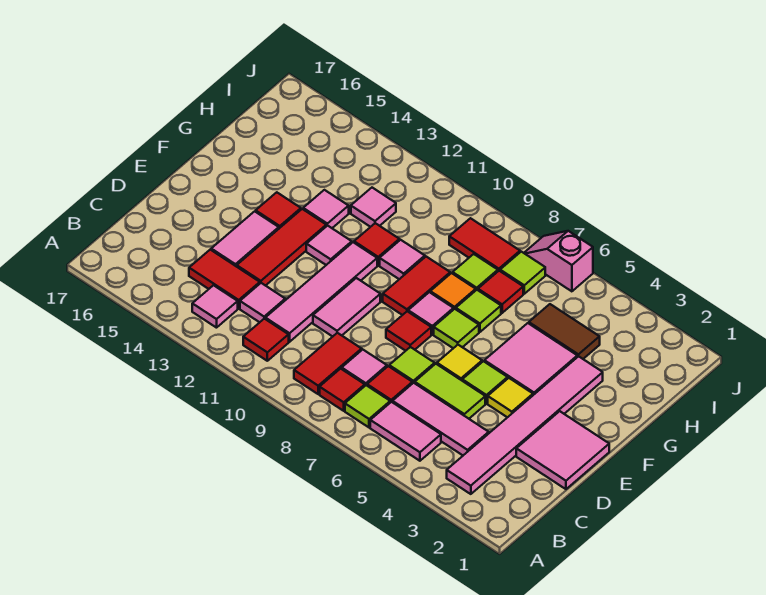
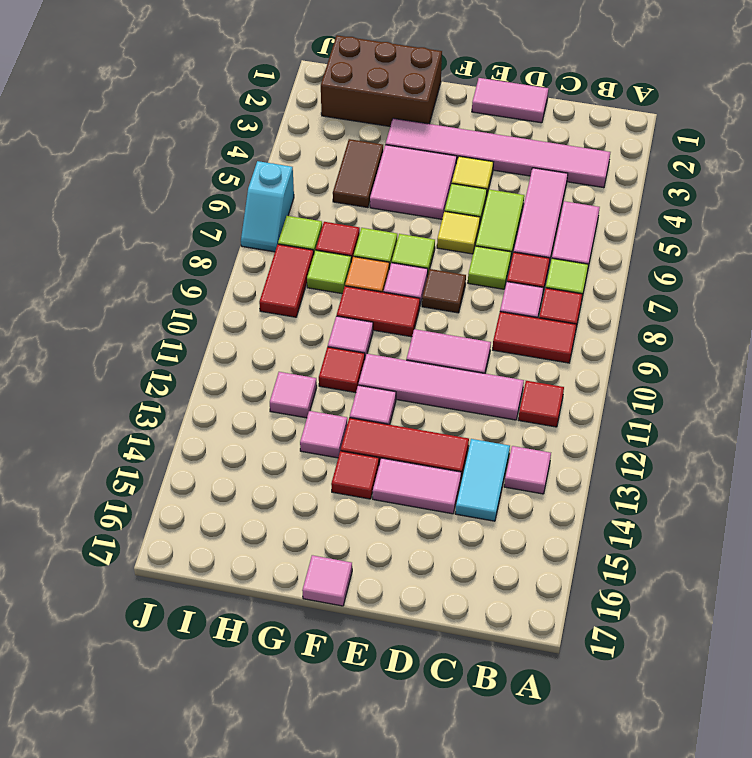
pink tile C12 level 1 -> pink tile F17 level 1
red tile C13:C14 level 1 -> cyan tile C13:C14 level 1
pink tile D1:E2 level 1 -> pink tile D1:E1 level 1
red tile E8 level 1 -> brown tile E8 level 1
none -> brown brick G1:I2 level 1
pink slope J6:J7 level 1 top 6 -> cyan slope J6:J7 level 1 top 6

